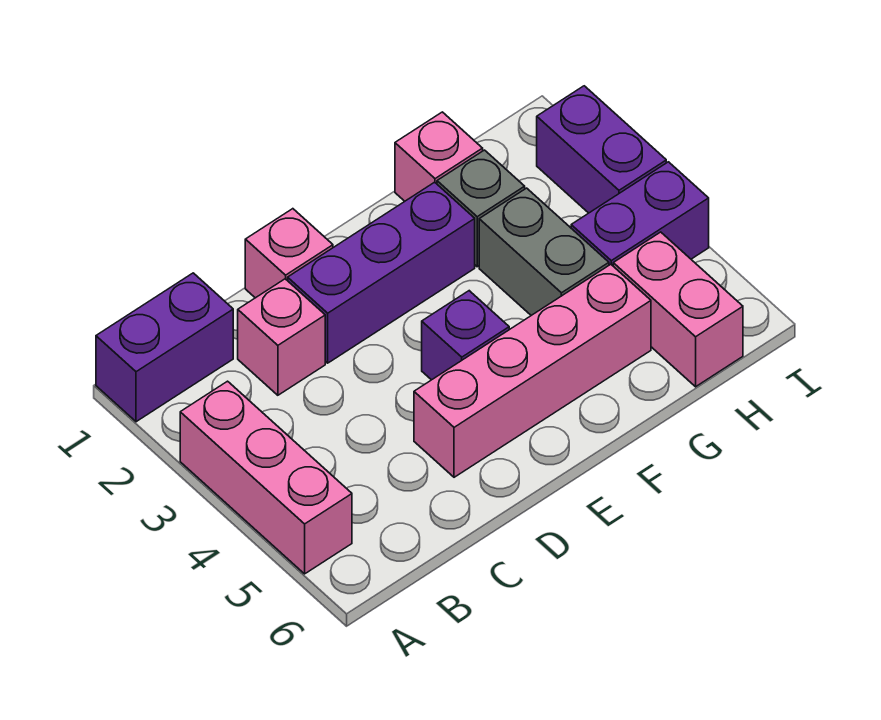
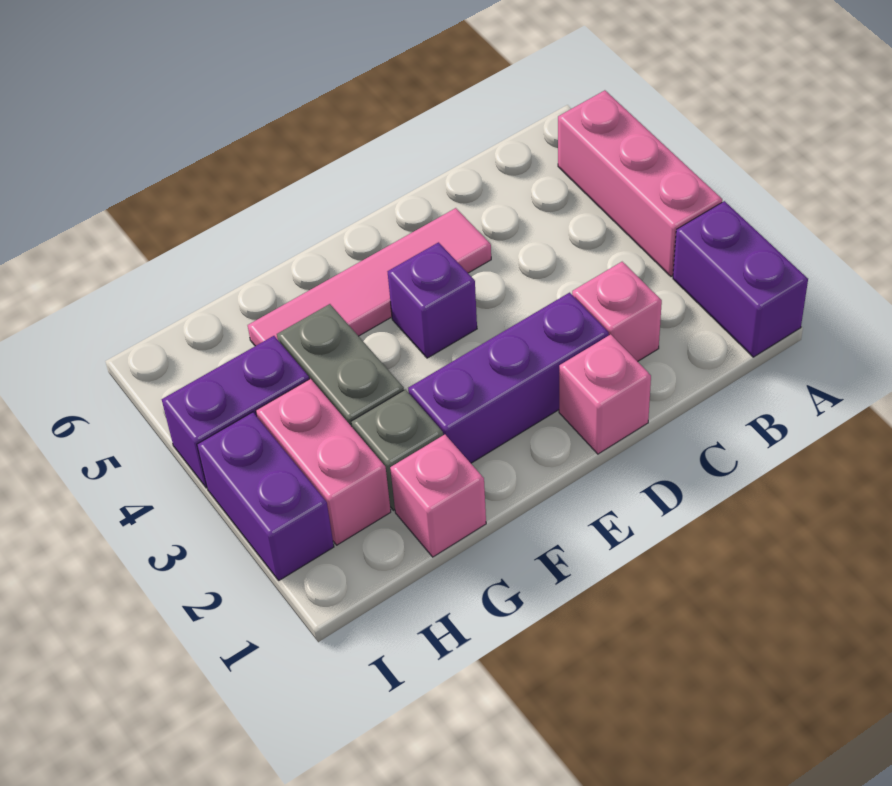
purple brick A1:B1 level 1 -> purple brick A1:A2 level 1
pink brick D5:G5 level 1 -> pink tile D5:G5 level 1
pink brick H5:H6 level 1 -> pink brick H2:H3 level 1

